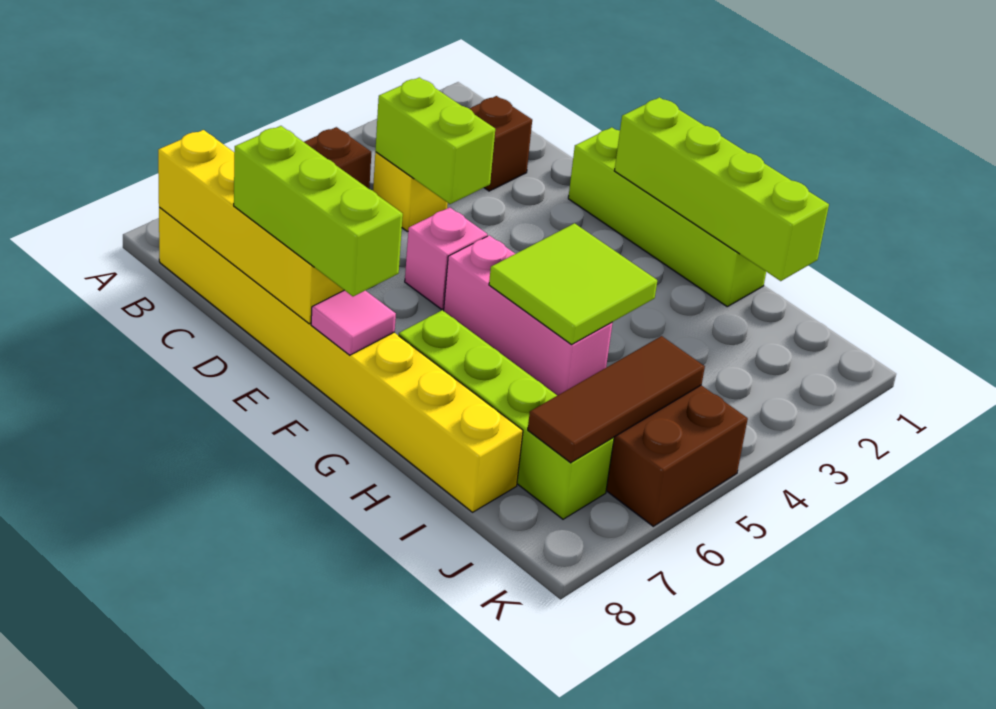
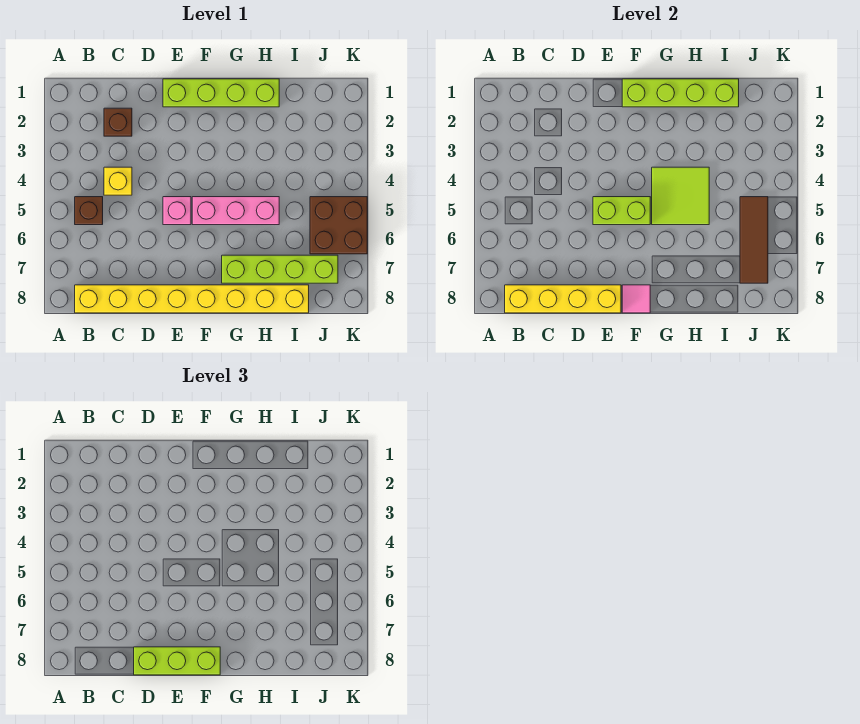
lime brick C4:D4 level 2 -> lime brick E5:F5 level 2

